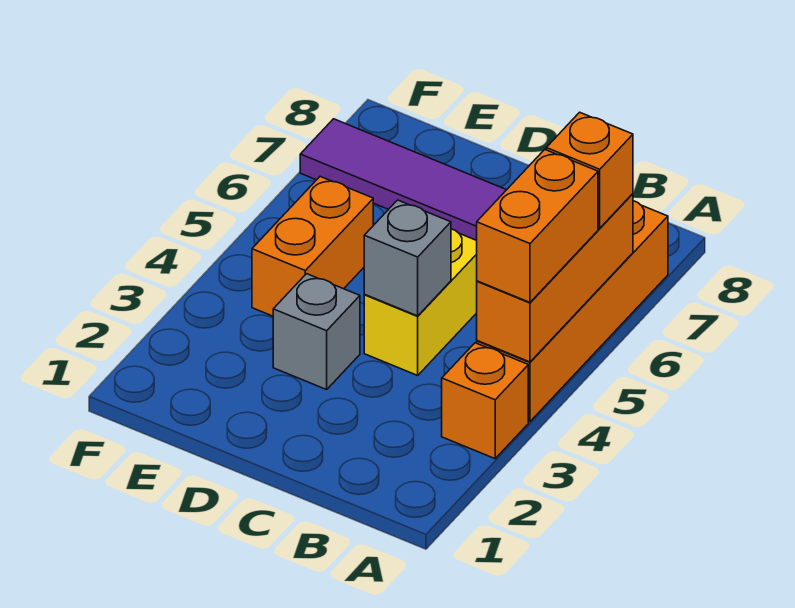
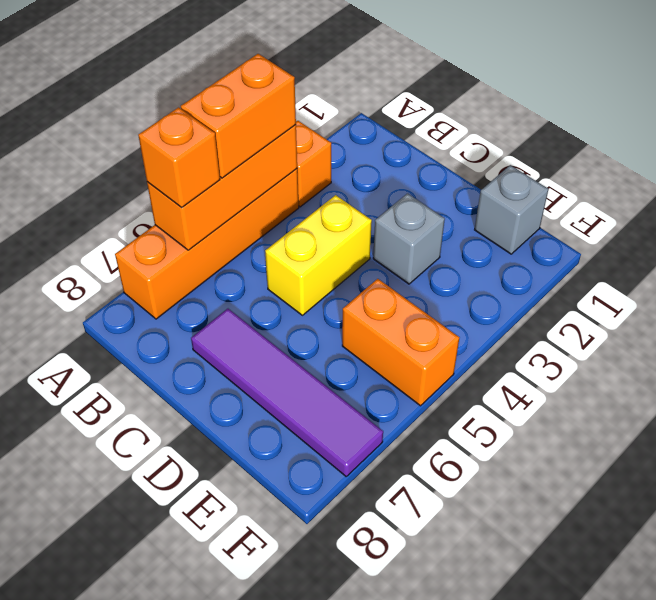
grey brick C4 level 2 -> grey brick E1 level 1
orange brick E4:E5 level 1 -> orange brick E5:F5 level 1

